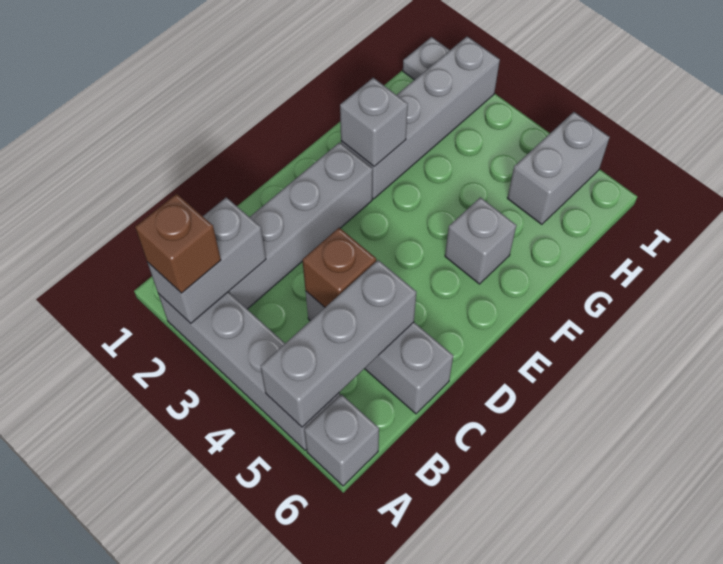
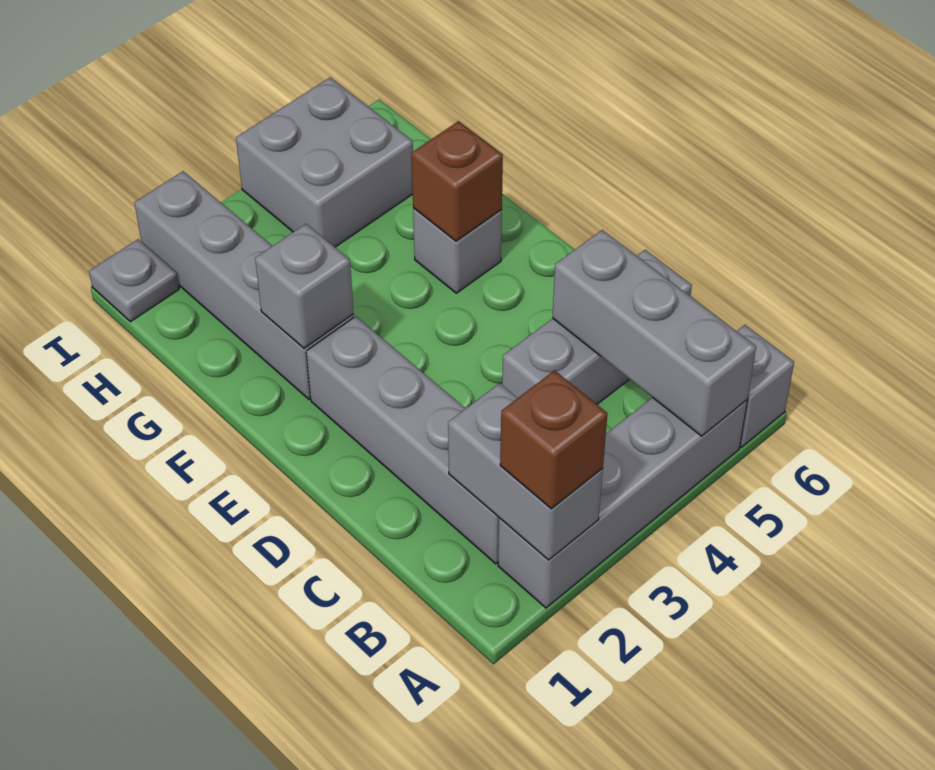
brown brick C4 level 2 -> brown brick F5 level 2
grey brick H5:I5 level 1 -> grey brick H4:I5 level 1

